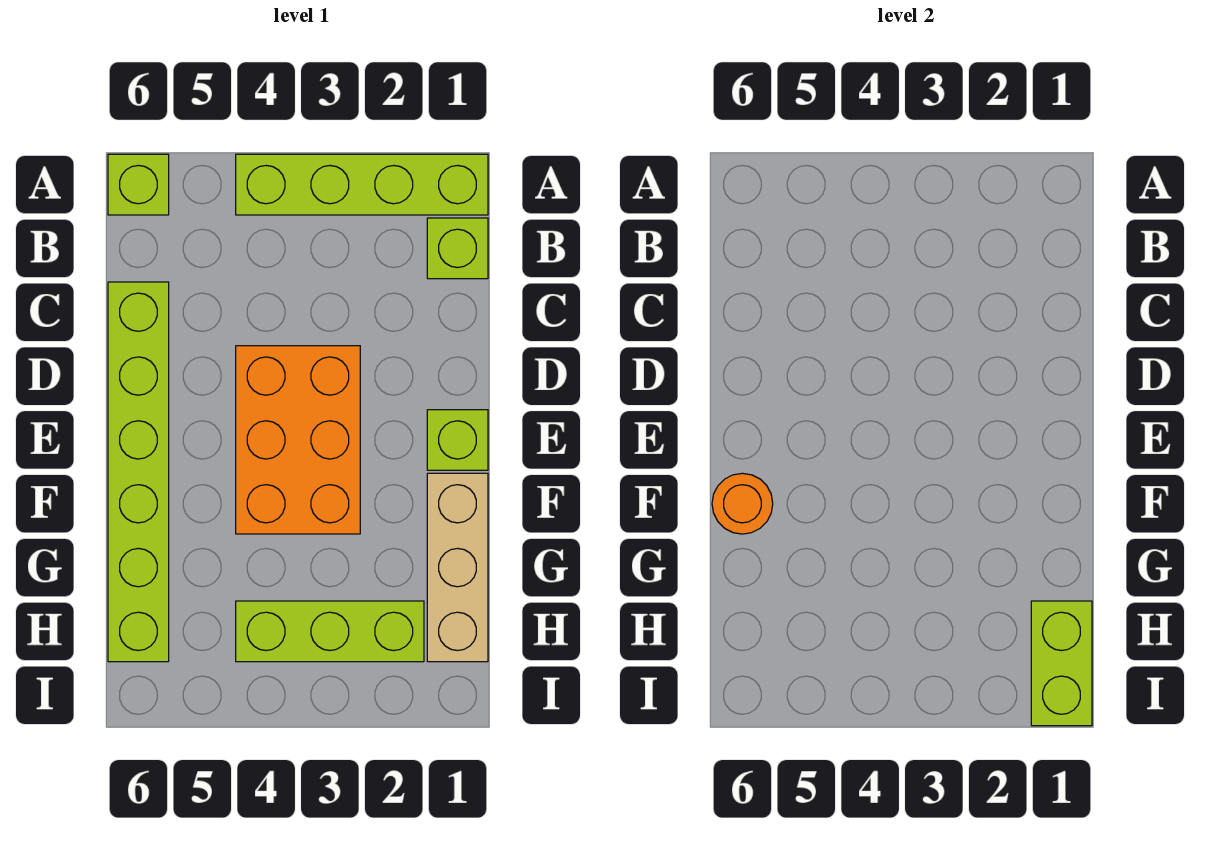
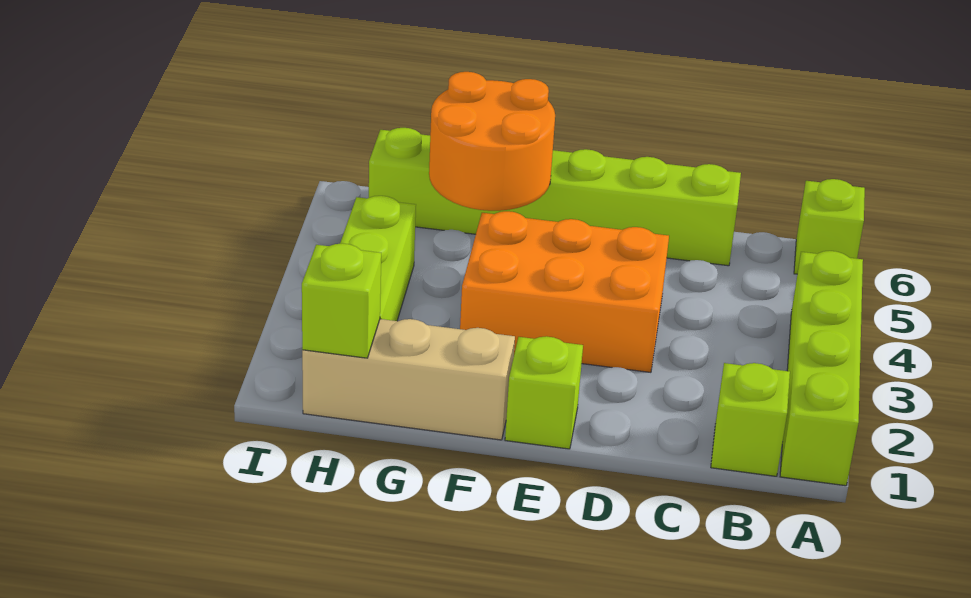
orange round brick F6 level 2 -> orange round brick F5:G6 level 2
lime brick H1:I1 level 2 -> lime brick H1 level 2

